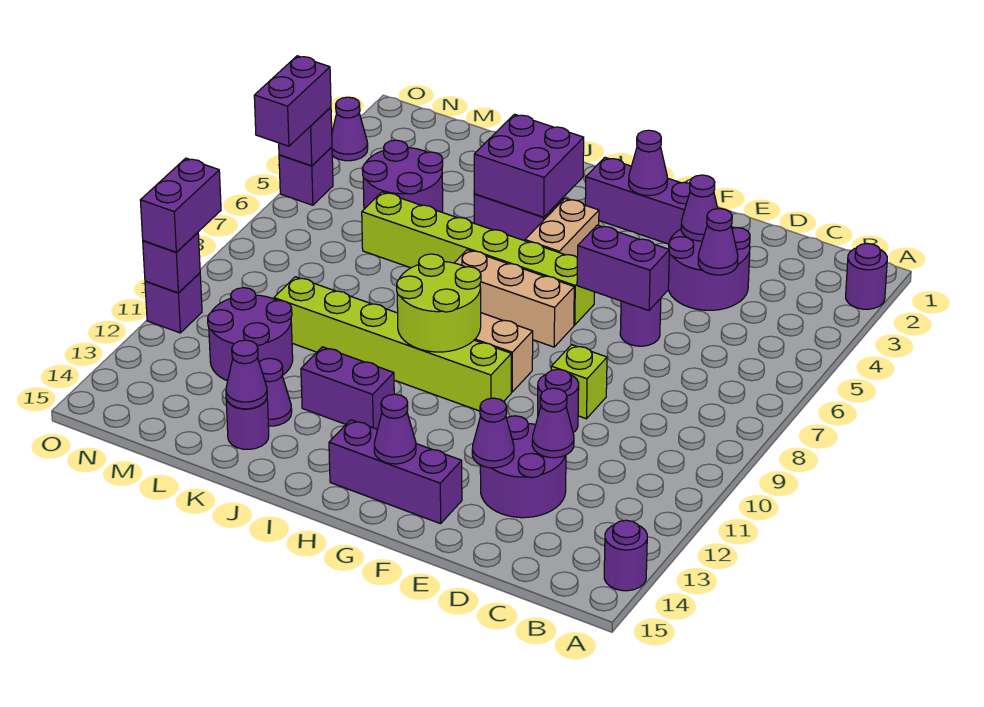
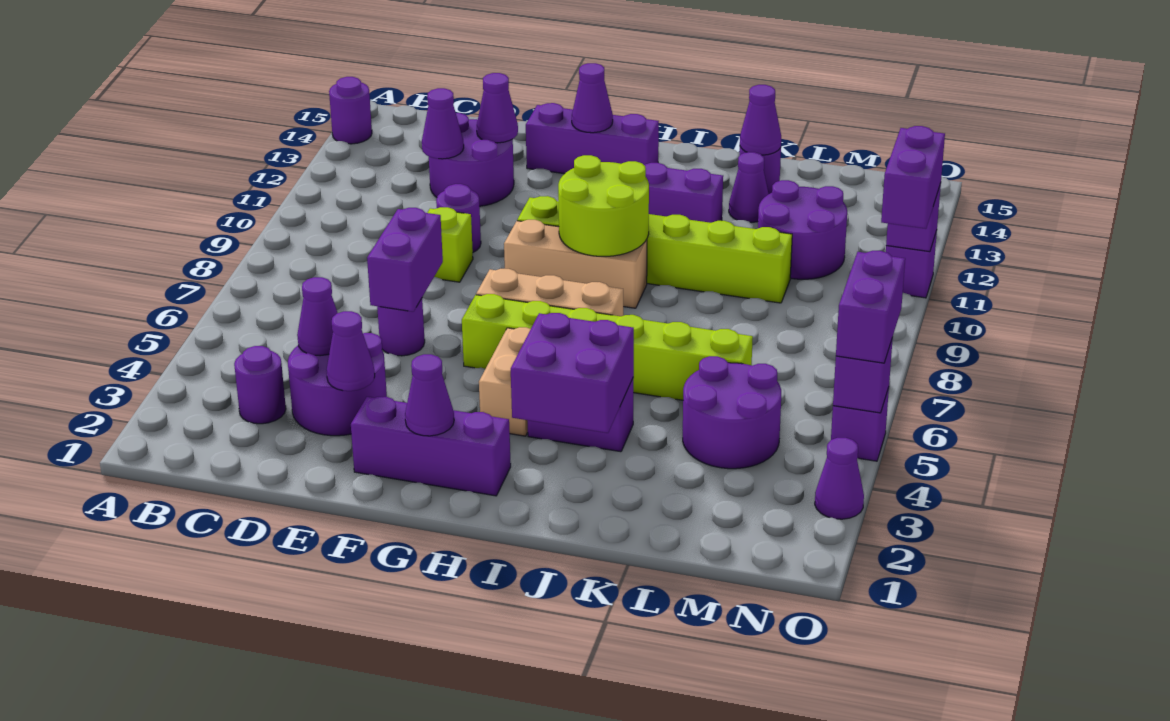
purple round brick A2 level 1 -> purple round brick C3 level 1
purple brick E6:F6 level 2 -> purple brick E6:E7 level 2

